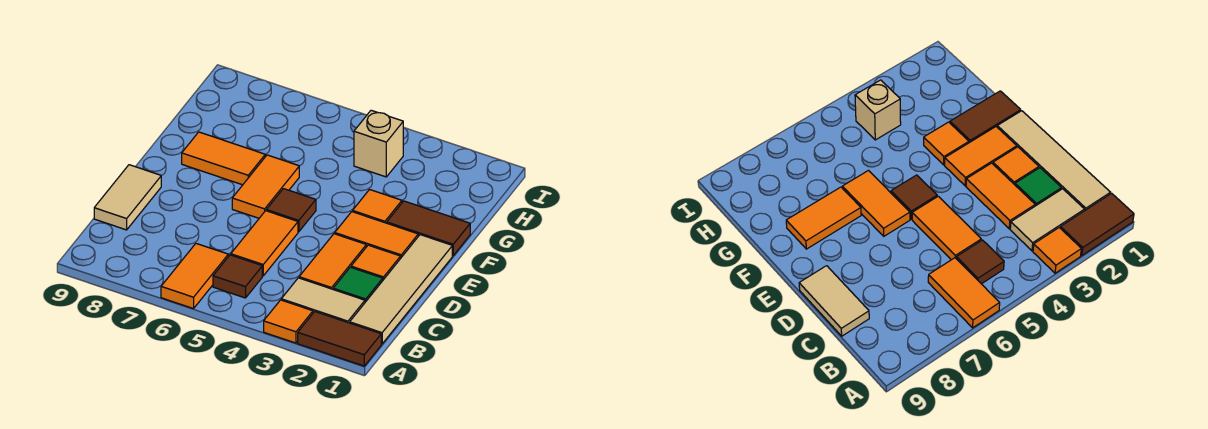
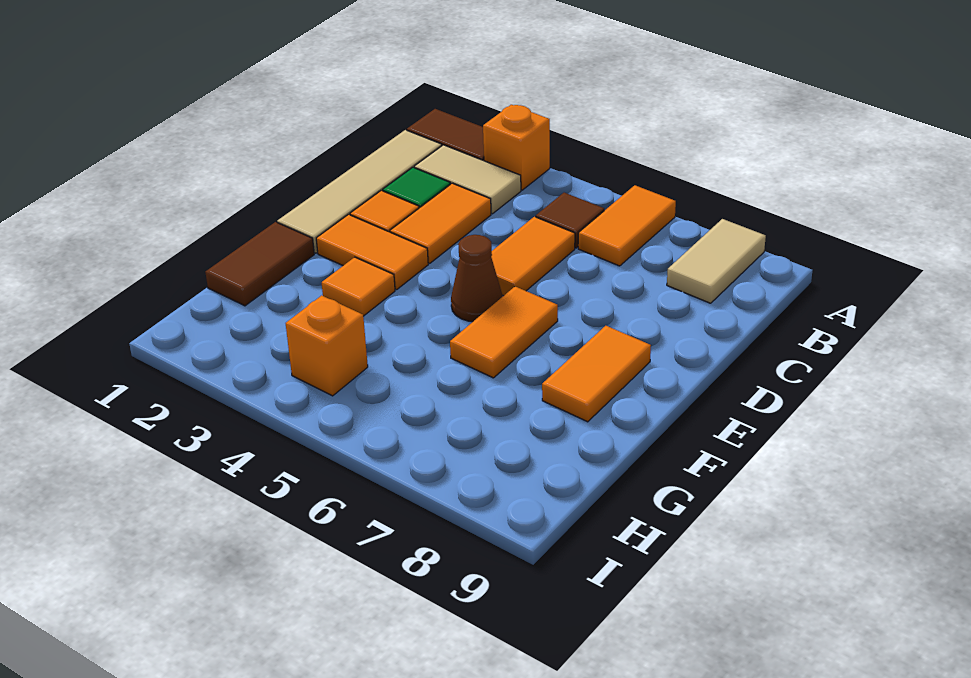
orange tile A3 level 1 -> orange brick A3 level 1
tan tile C9:D9 level 1 -> tan tile A8:B8 level 1
brown tile E5 level 1 -> brown cone E5 level 1
brown tile F1:F2 level 1 -> brown tile F1:G1 level 1
orange tile F7:F8 level 1 -> orange tile E8:F8 level 1
tan brick H4 level 1 -> orange brick H4 level 1

